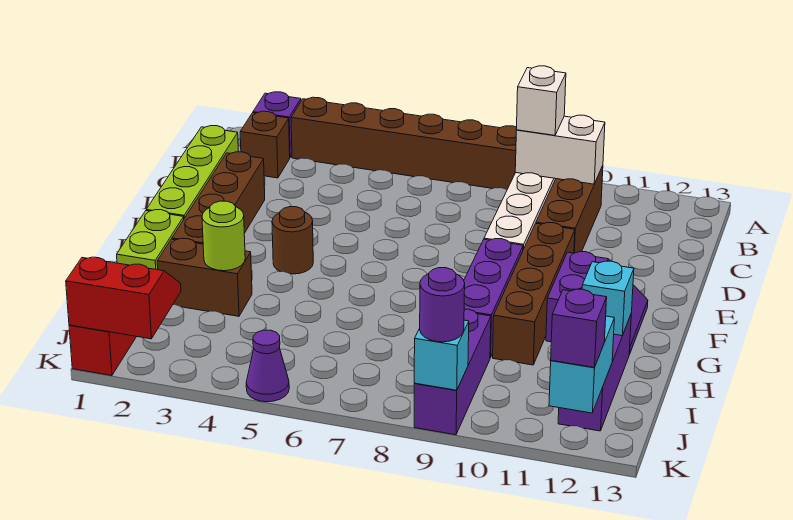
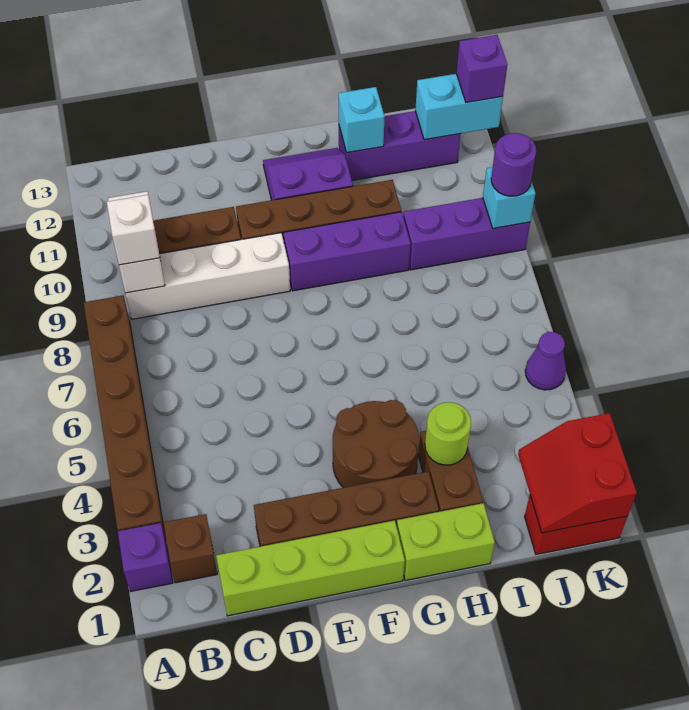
brown round brick F4 level 1 -> brown round brick F3:G4 level 1

